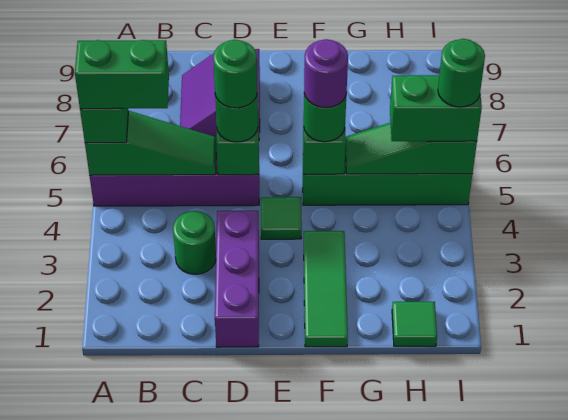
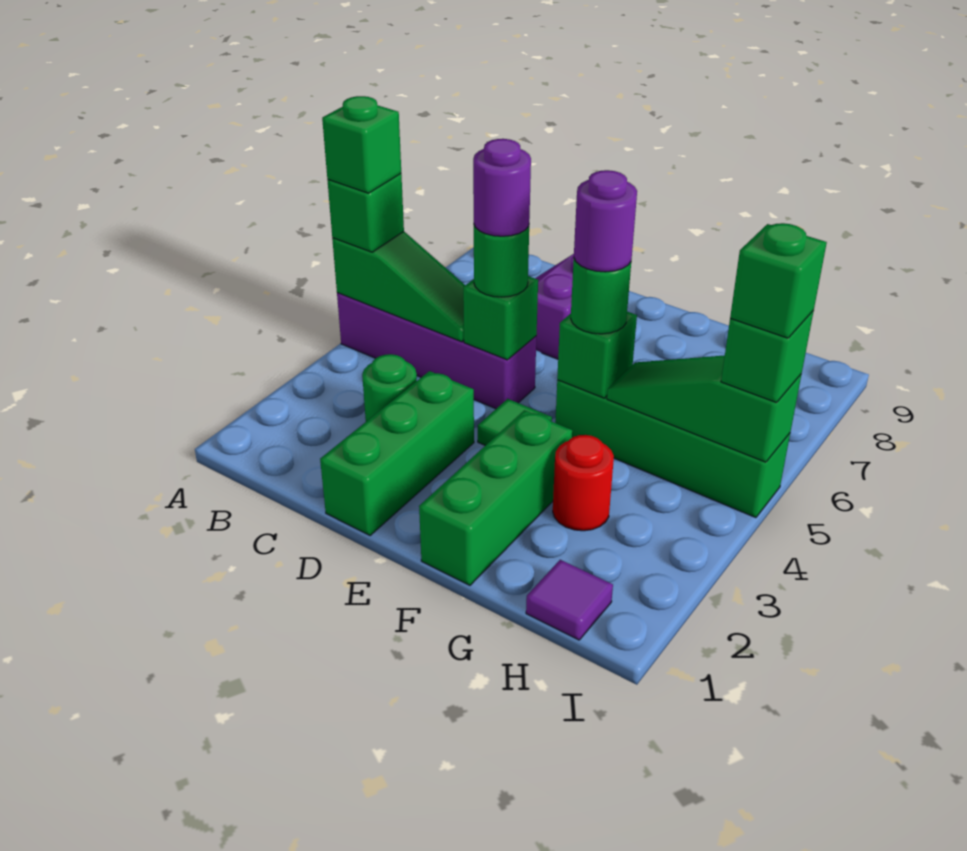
green brick A5:B5 level 4 -> green brick A5 level 4
purple brick D1:D3 level 1 -> green brick D1:D3 level 1
green round brick D5 level 4 -> purple round brick D5 level 4
green tile F1:F3 level 1 -> green brick F1:F3 level 1
none -> red round brick G3 level 1
green tile H1 level 1 -> purple tile H1 level 1
green brick H5:I5 level 3 -> green brick I5 level 3
green round brick I5 level 4 -> green brick I5 level 4

